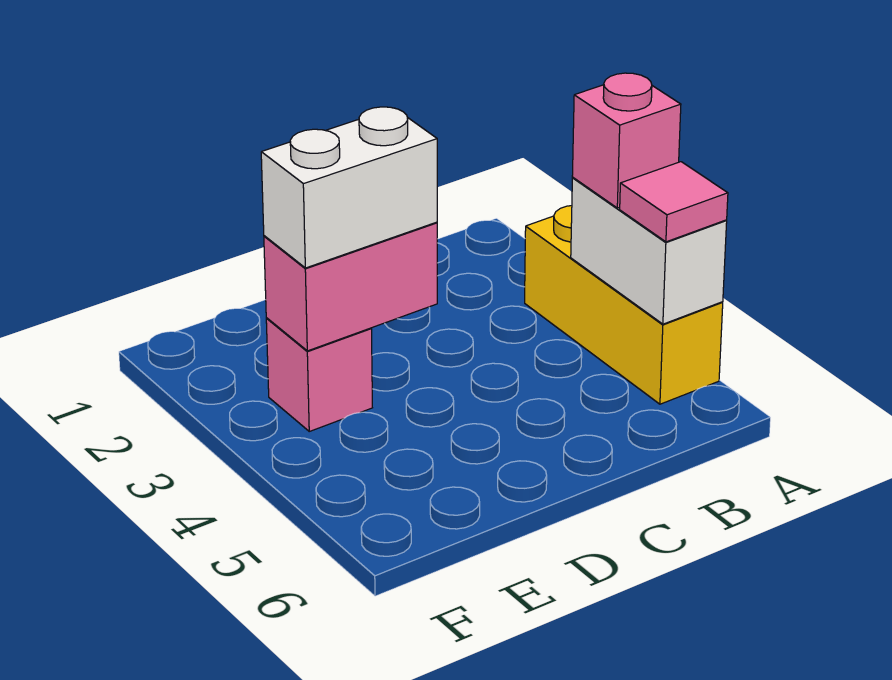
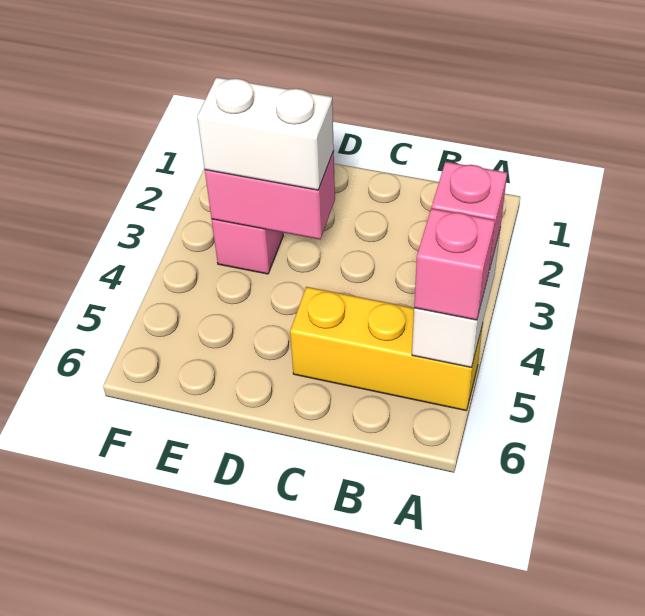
yellow brick A3:A5 level 1 -> yellow brick A5:C5 level 1
pink tile A5 level 3 -> pink brick A5 level 3

